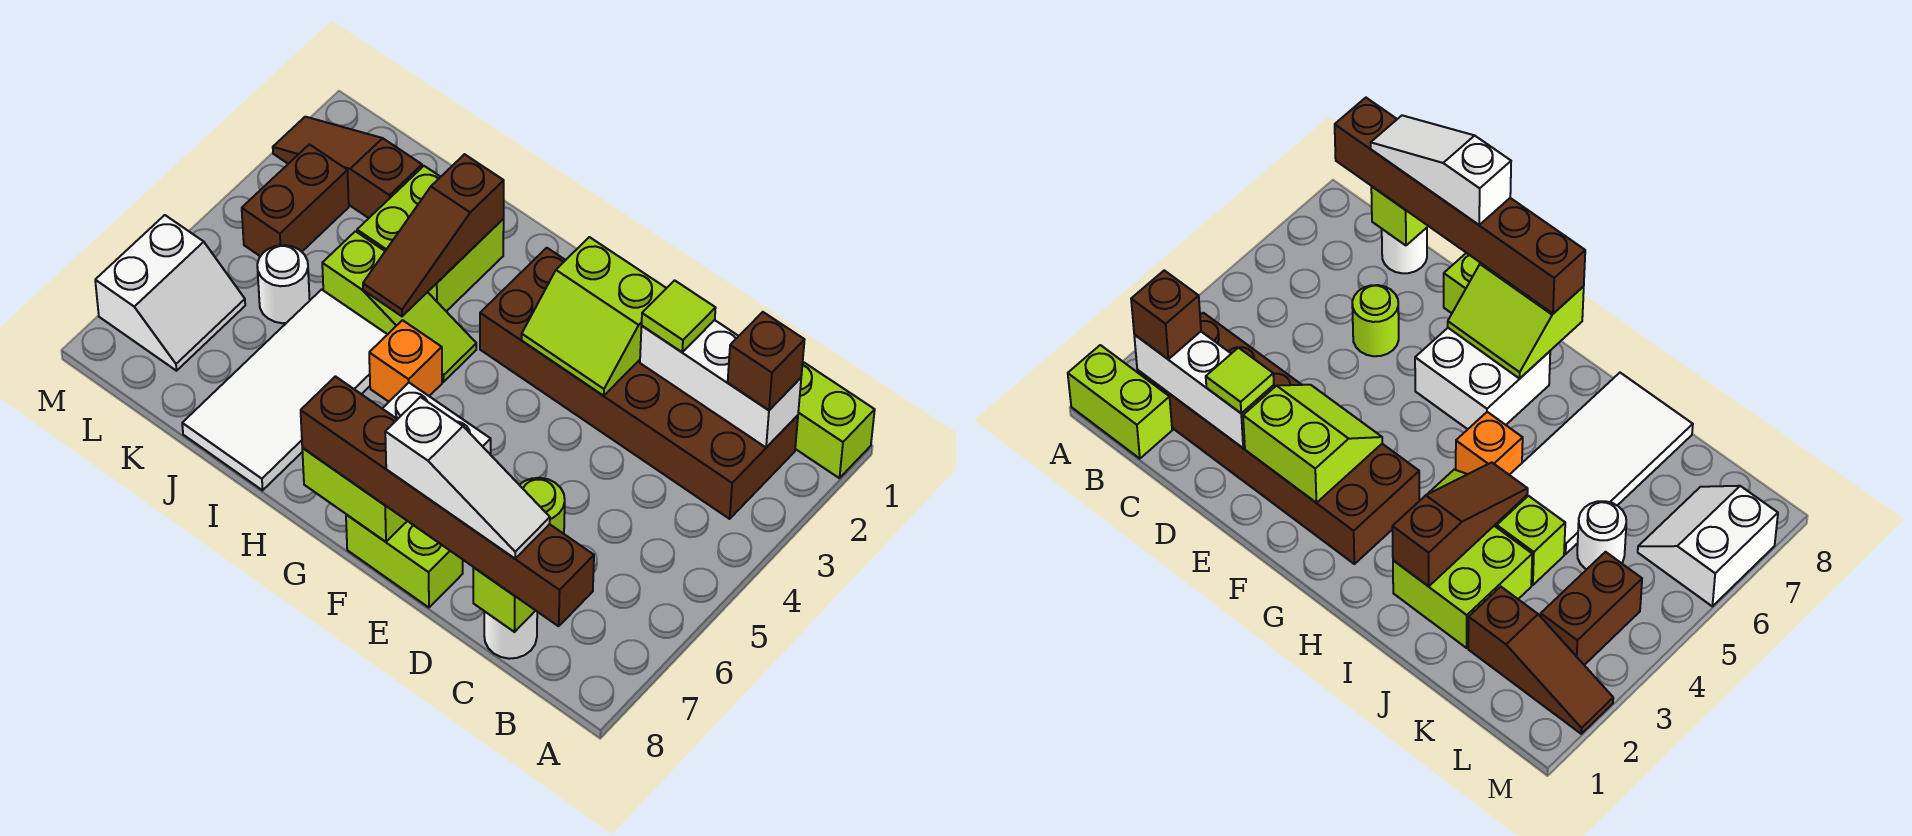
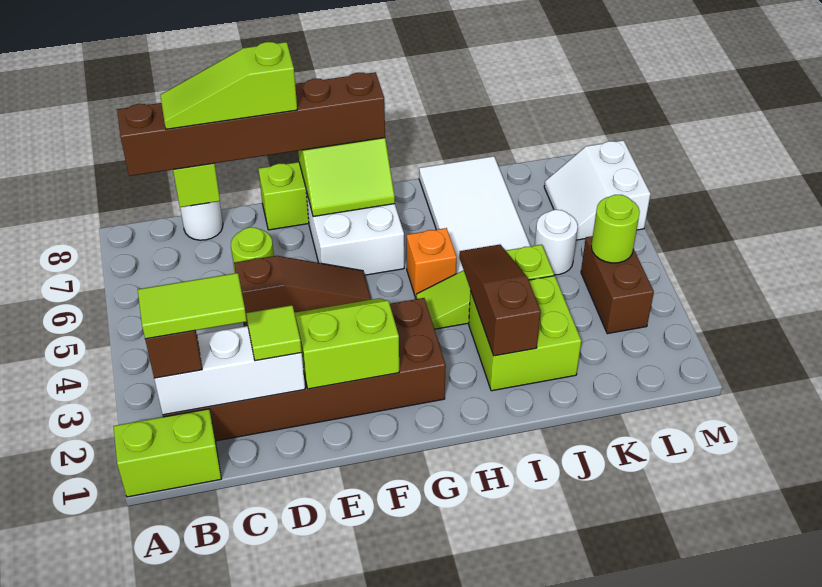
none -> lime tile B2:C2 level 4
white slope C8:E8 level 4 top E -> lime slope C8:E8 level 4 top E
brown slope K2:M2 level 1 top K -> brown slope D5:F5 level 1 top D
none -> lime round brick L4 level 2

